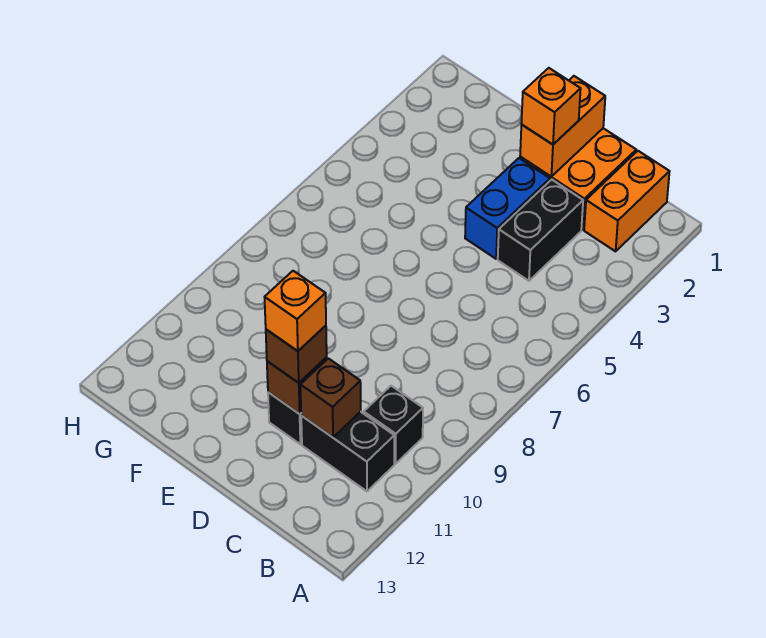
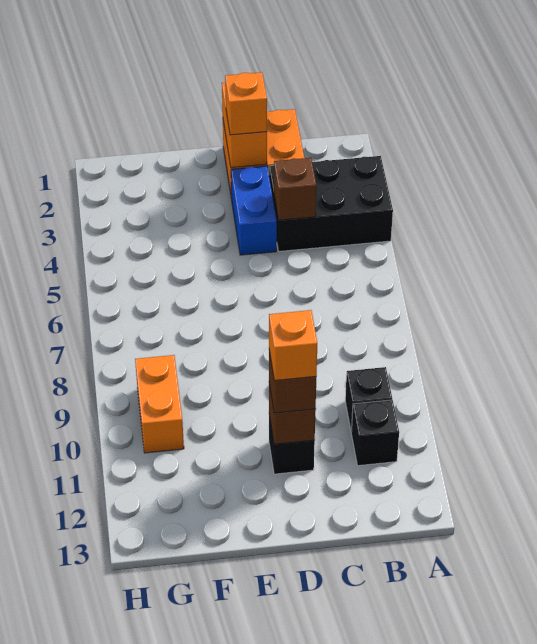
orange brick B1:B2 level 1 -> orange brick G9:G10 level 1
black brick B11:C11 level 1 -> black brick B11 level 1
black brick C3:C4 level 1 -> black brick A3:C4 level 1
brown brick C11 level 2 -> brown brick C4 level 2

